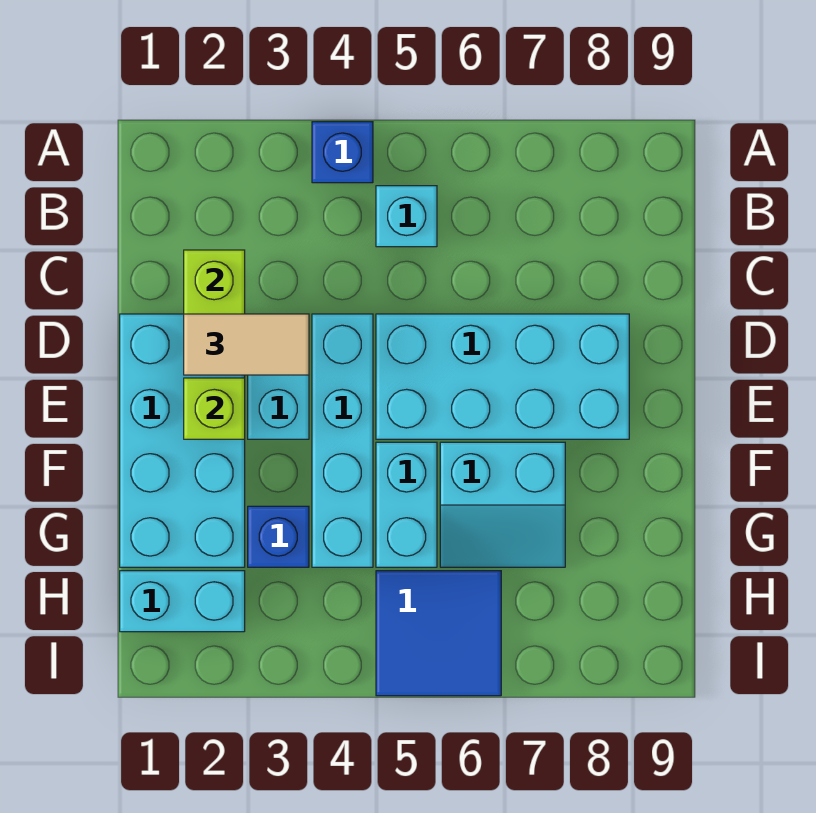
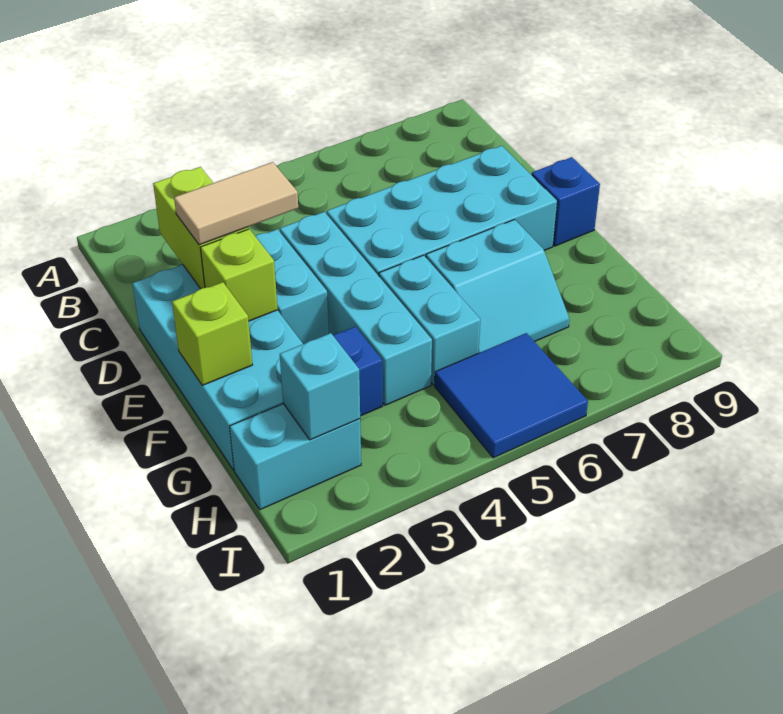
blue brick A4 level 1 -> blue brick E9 level 1
cyan brick B5 level 1 -> cyan brick H2 level 2
none -> lime brick F1 level 2

